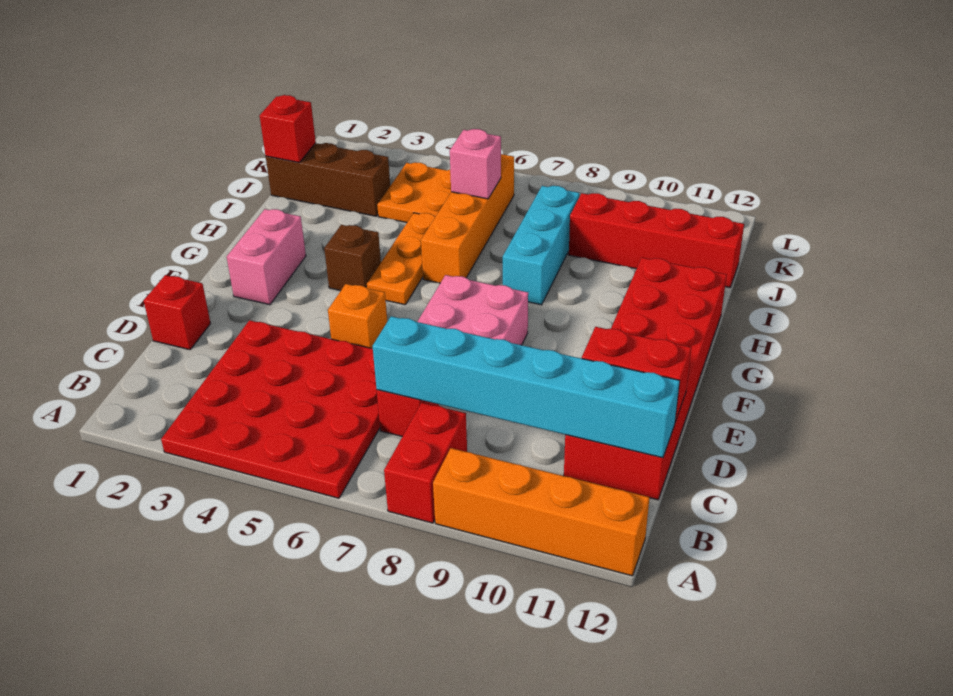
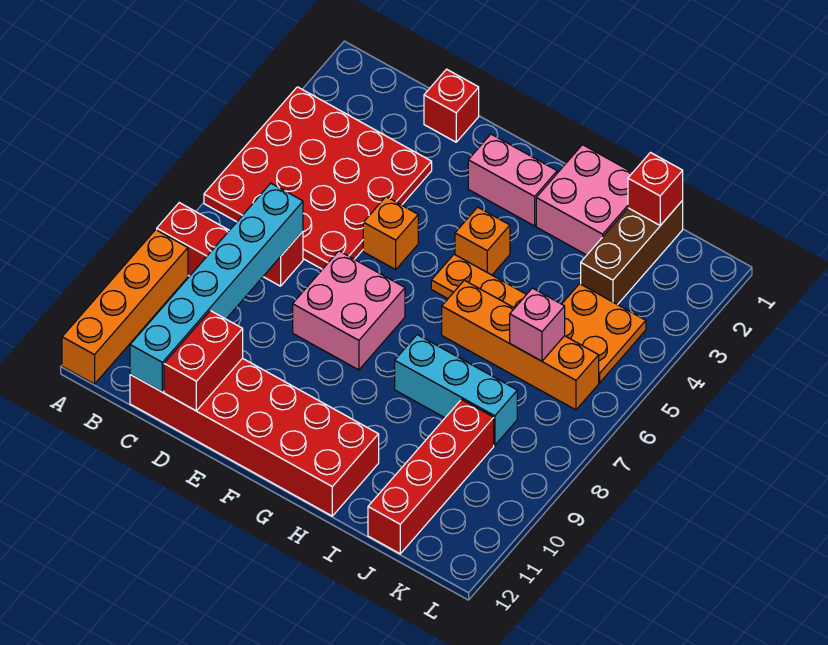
brown brick G4 level 1 -> orange brick G4 level 1
none -> pink brick H1:I2 level 1

